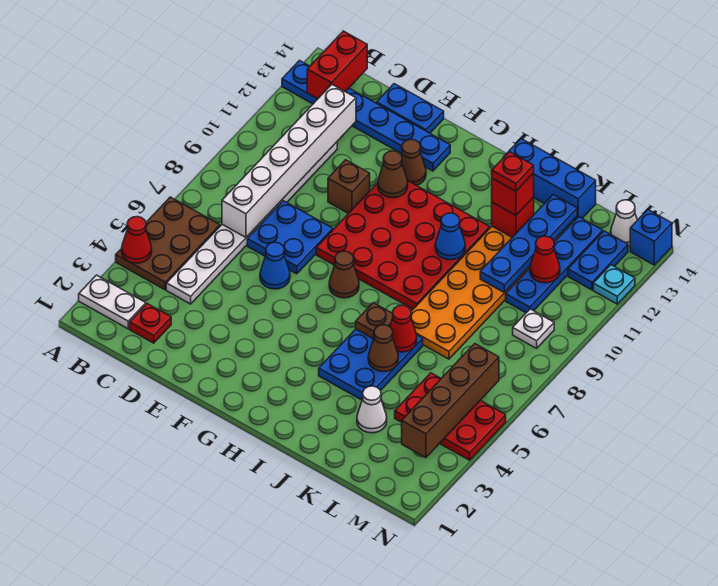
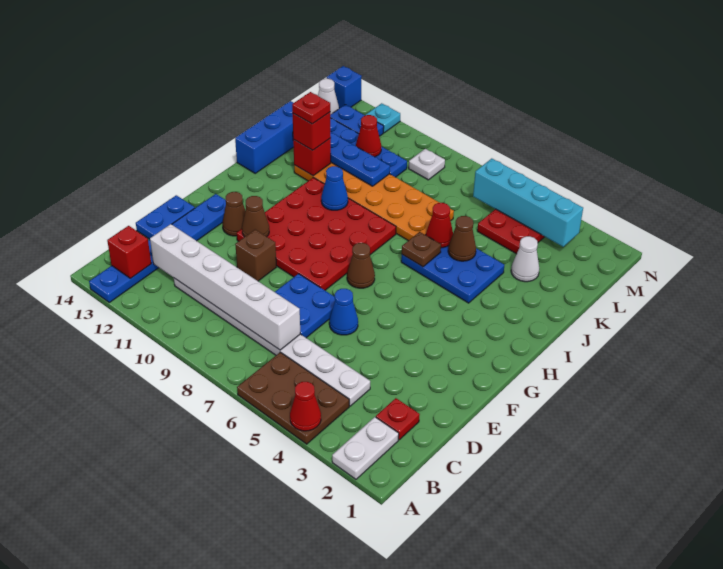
red brick B13:B14 level 2 -> red brick B13 level 2
brown brick M3:M6 level 2 -> cyan brick M3:M6 level 2

